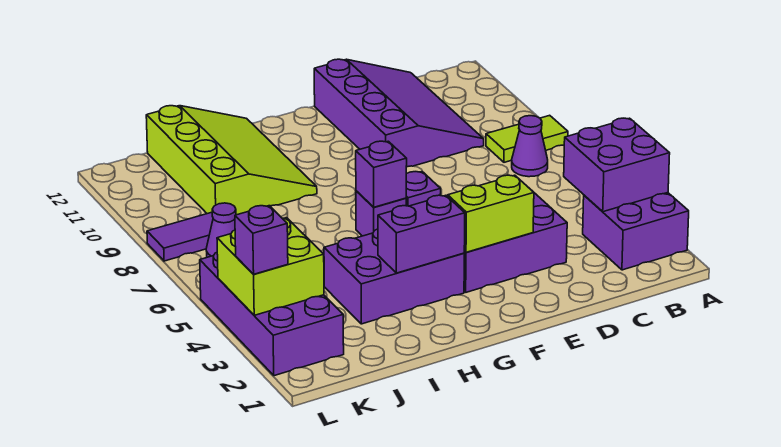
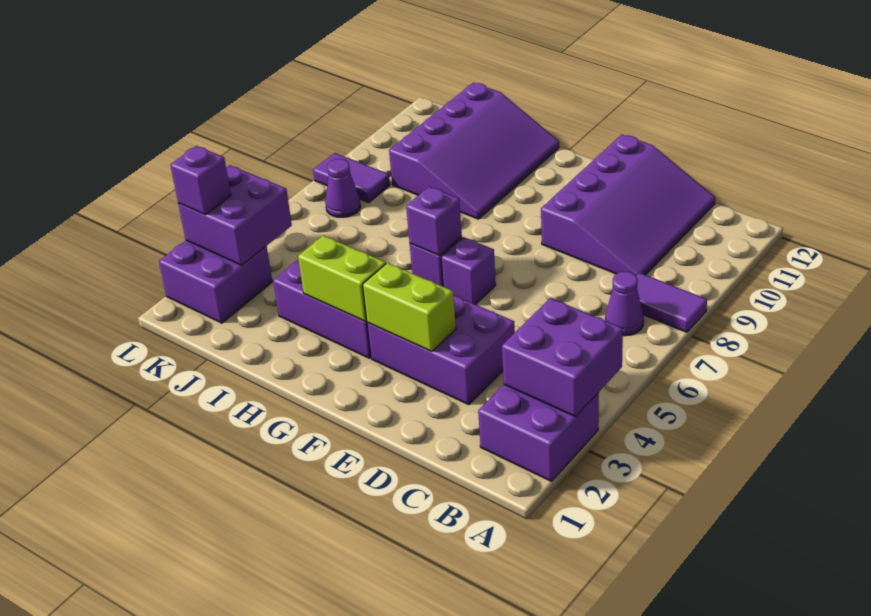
lime tile A8:B8 level 1 -> purple tile A8:B8 level 1
purple brick G3:H3 level 2 -> lime brick G3:H3 level 2
lime slope H9:J12 level 1 top J -> purple slope H9:J12 level 1 top J
purple brick K2:L5 level 1 -> purple brick K2:L3 level 1
lime brick K3:L4 level 2 -> purple brick K3:L4 level 2

